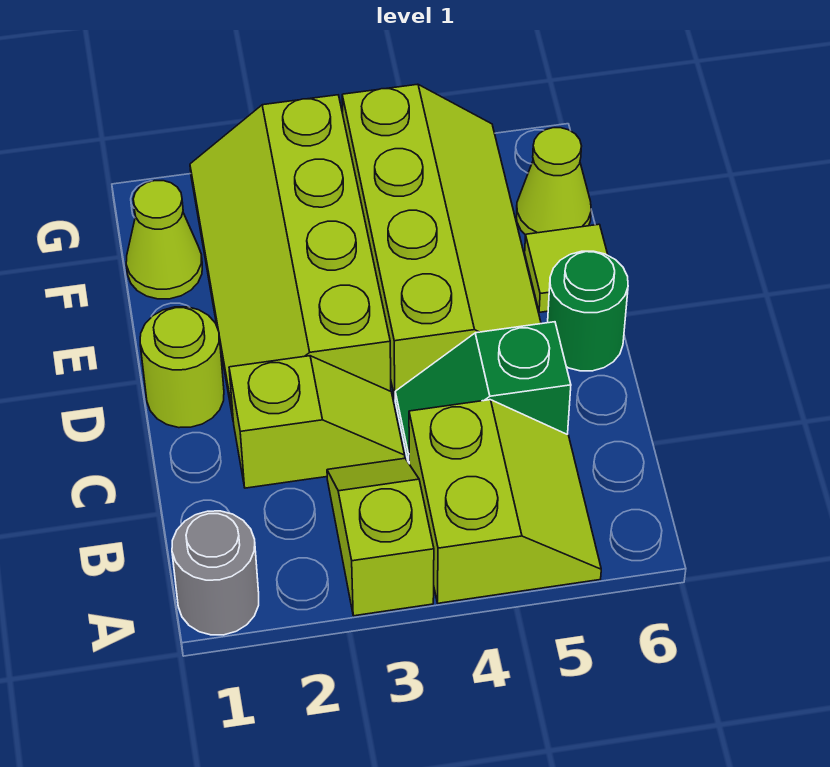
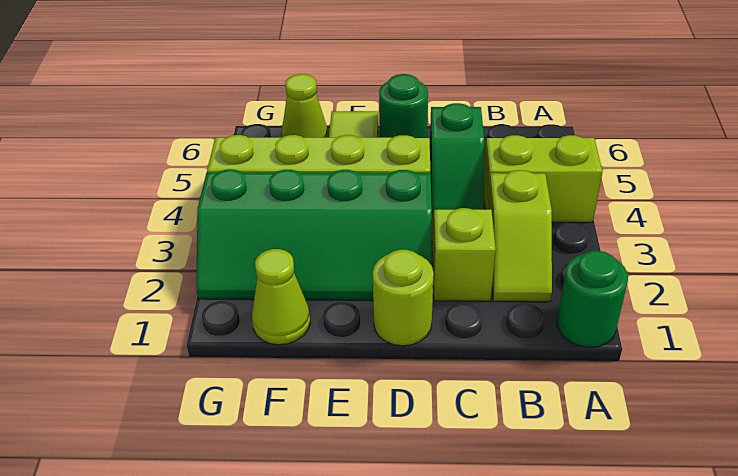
grey round brick A1 level 1 -> green round brick A1 level 1
lime slope A3:B3 level 1 top A -> lime slope B2:B3 level 1 top 3
lime slope D2:G3 level 1 top 3 -> green slope D2:G3 level 1 top 3

